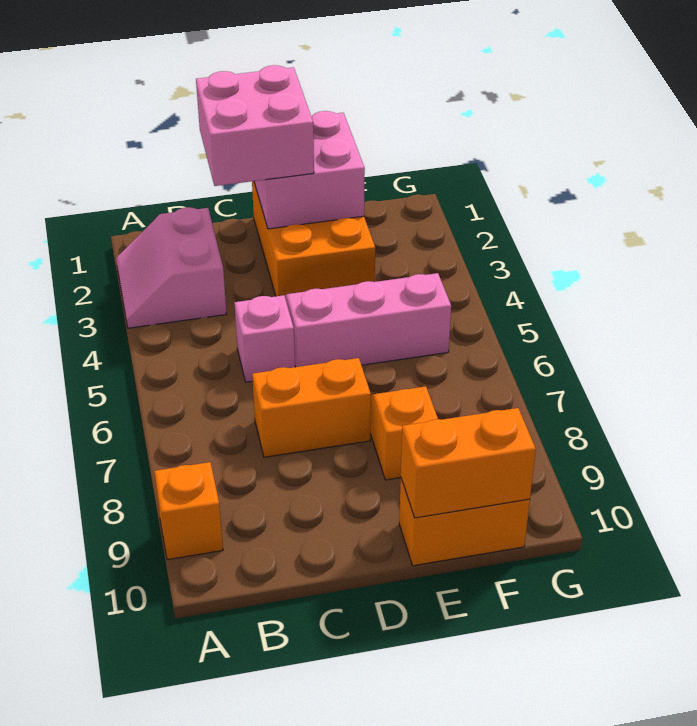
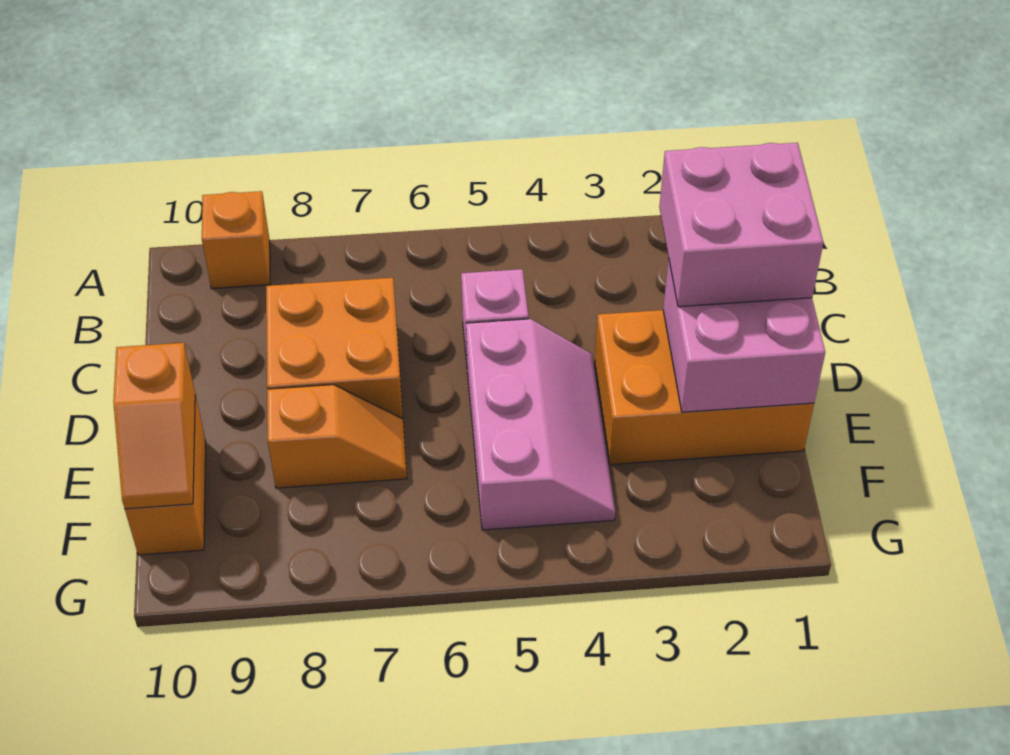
pink slope A2:B3 level 1 top B -> none
orange brick C7:D7 level 1 -> orange brick C7:D8 level 1
orange brick E10:F10 level 2 -> orange slope E10:F10 level 2 top E

